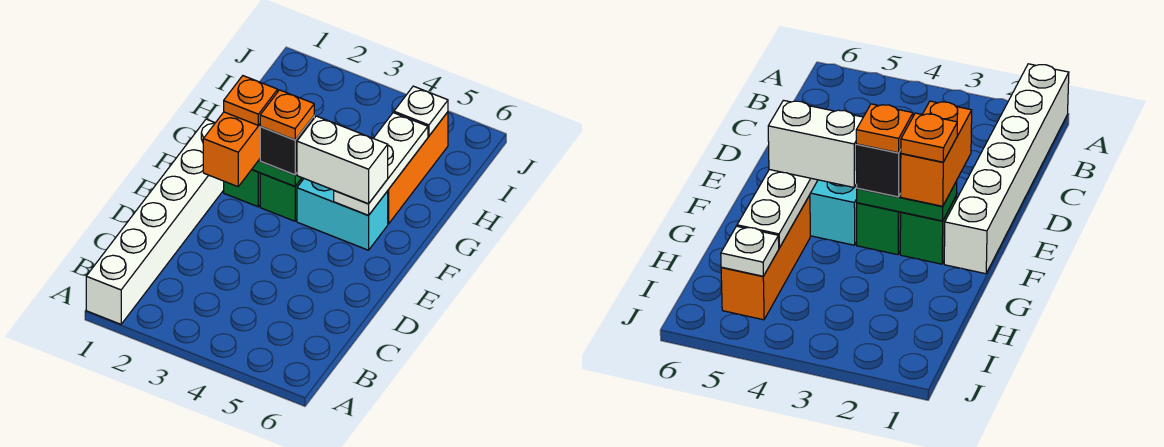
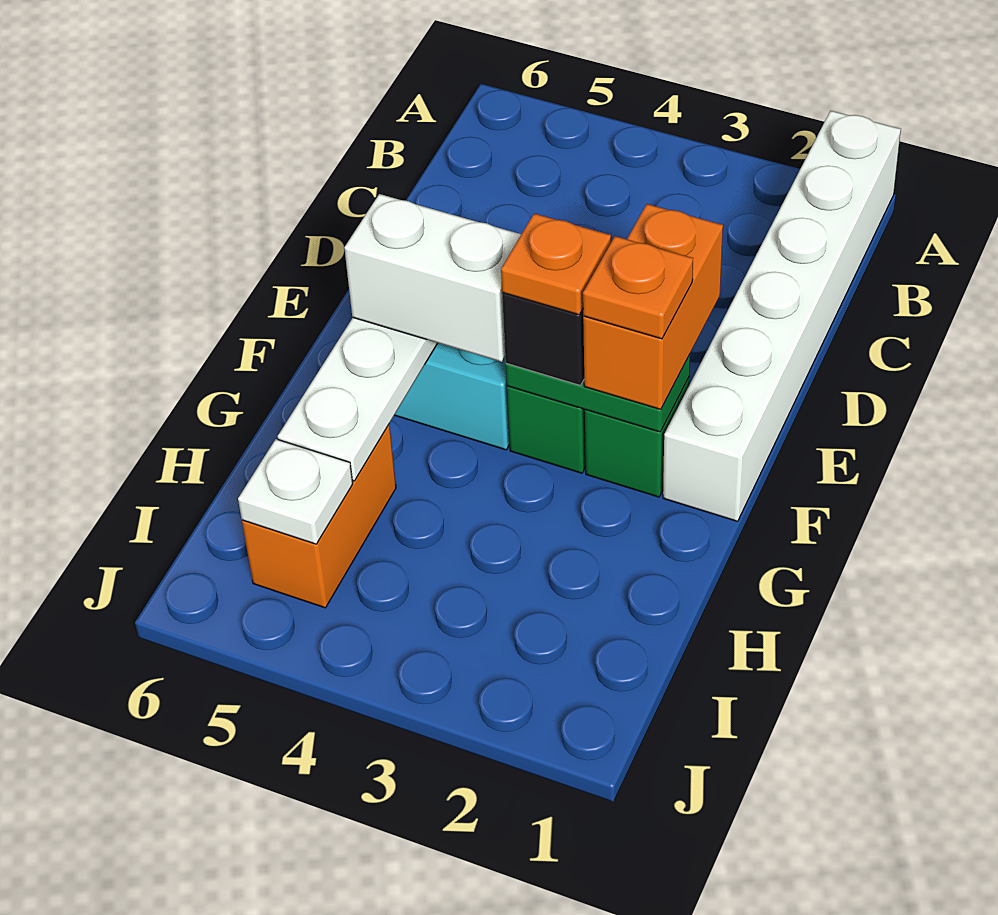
orange brick G5:I5 level 1 -> orange brick H5:I5 level 1

